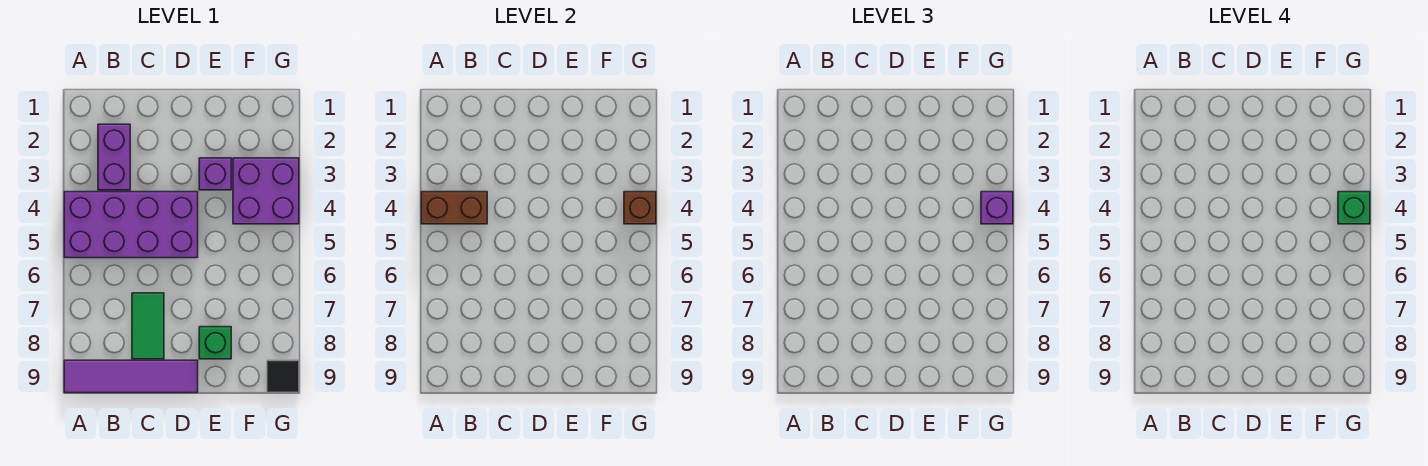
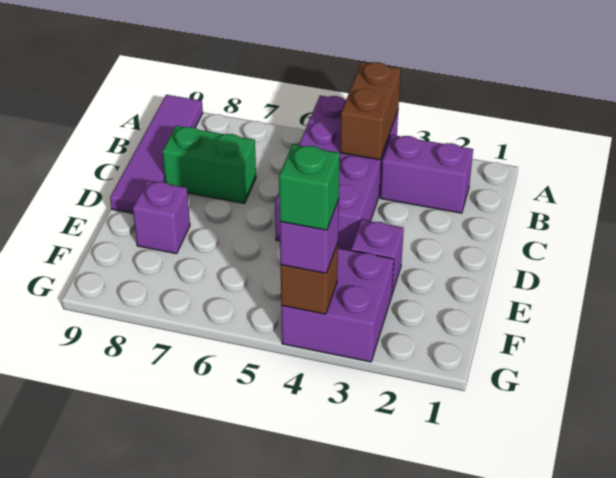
green tile C7:C8 level 1 -> green brick C7:C8 level 1
green brick E8 level 1 -> purple brick E8 level 1
black tile G9 level 1 -> none

